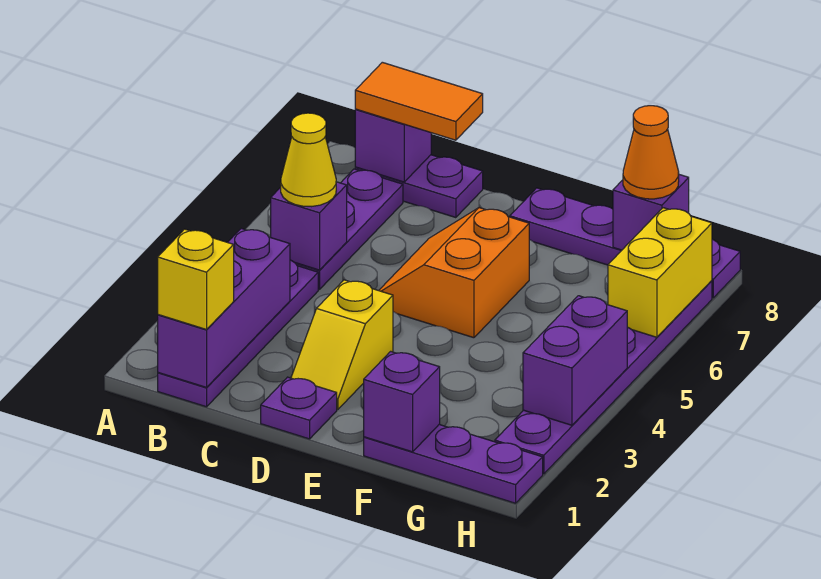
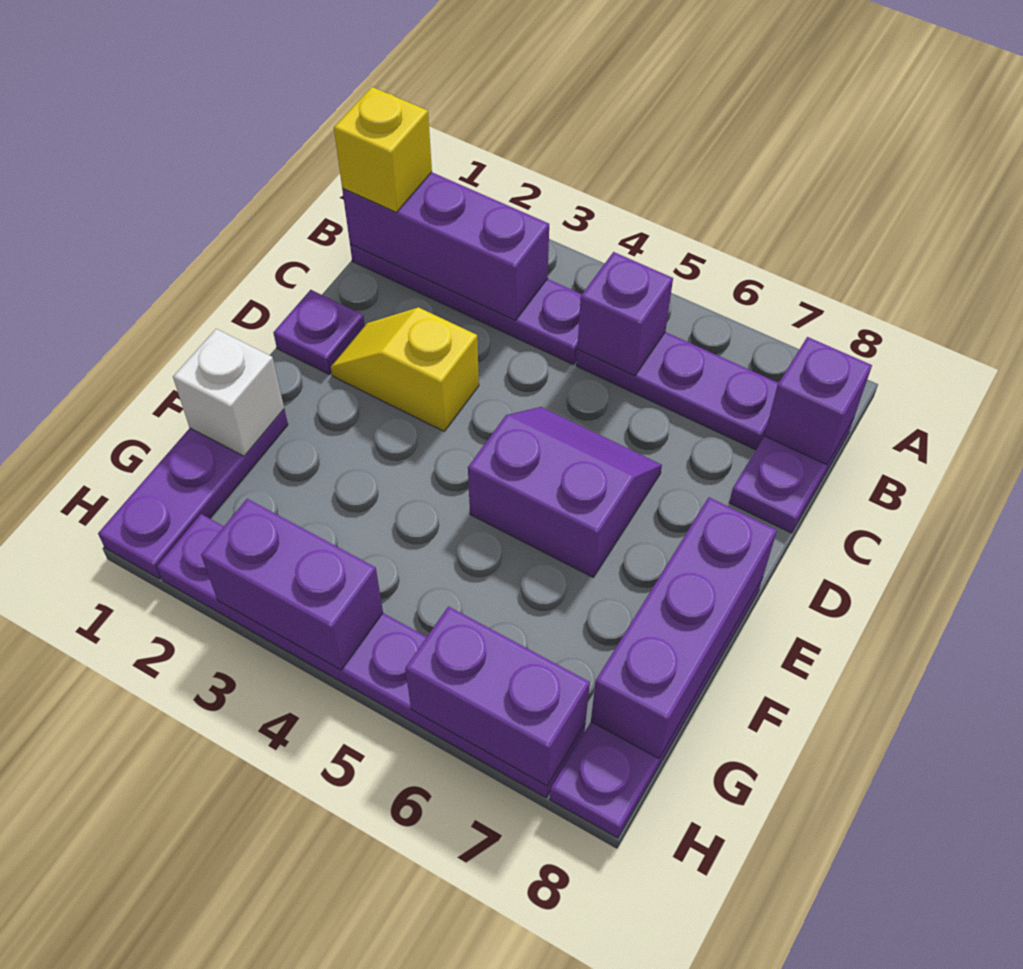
yellow cone B5 level 3 -> none
orange tile B8:C8 level 3 -> none
orange slope D5:E6 level 1 top E -> purple slope D5:E6 level 1 top E
purple brick F1 level 2 -> white brick F1 level 2
purple brick G8 level 2 -> purple brick E8:G8 level 2
orange cone G8 level 3 -> none
yellow brick H6:H7 level 2 -> purple brick H6:H7 level 2

